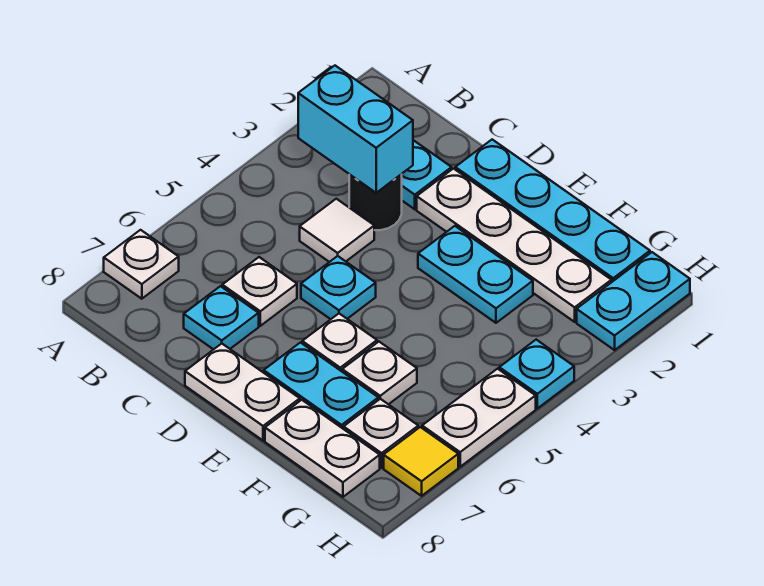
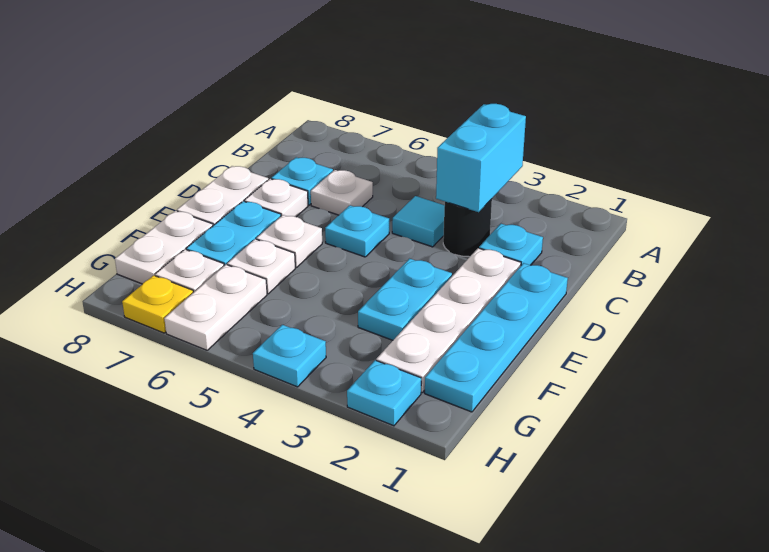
white plate A7 level 1 -> white plate D7 level 1
white tile C4 level 1 -> cyan tile C4 level 1
cyan plate H1:H2 level 1 -> cyan plate H2 level 1
white plate H5:H6 level 1 -> white plate G6:H6 level 1
yellow tile H7 level 1 -> yellow plate H7 level 1

